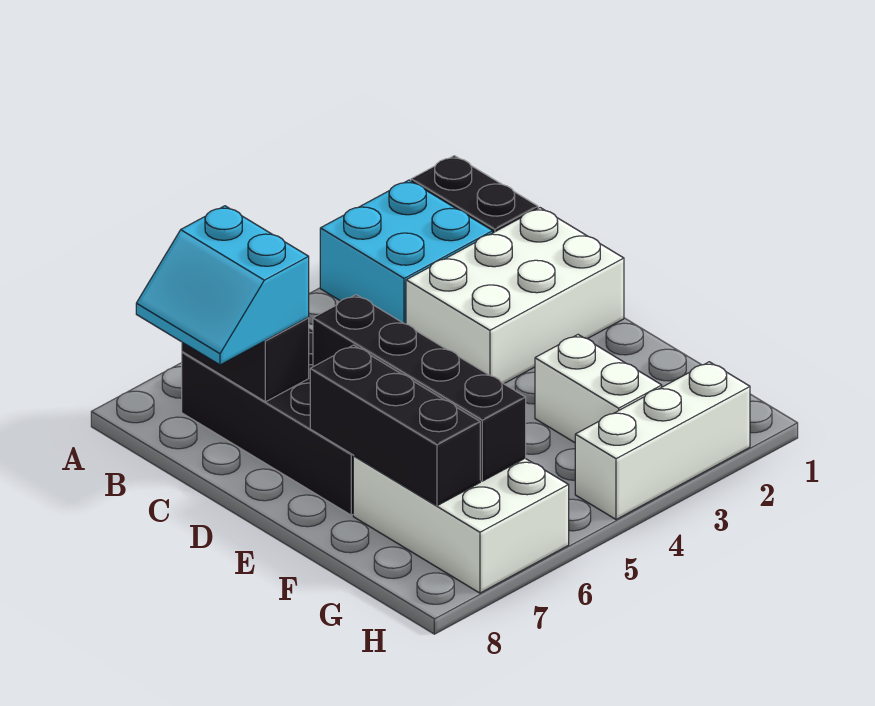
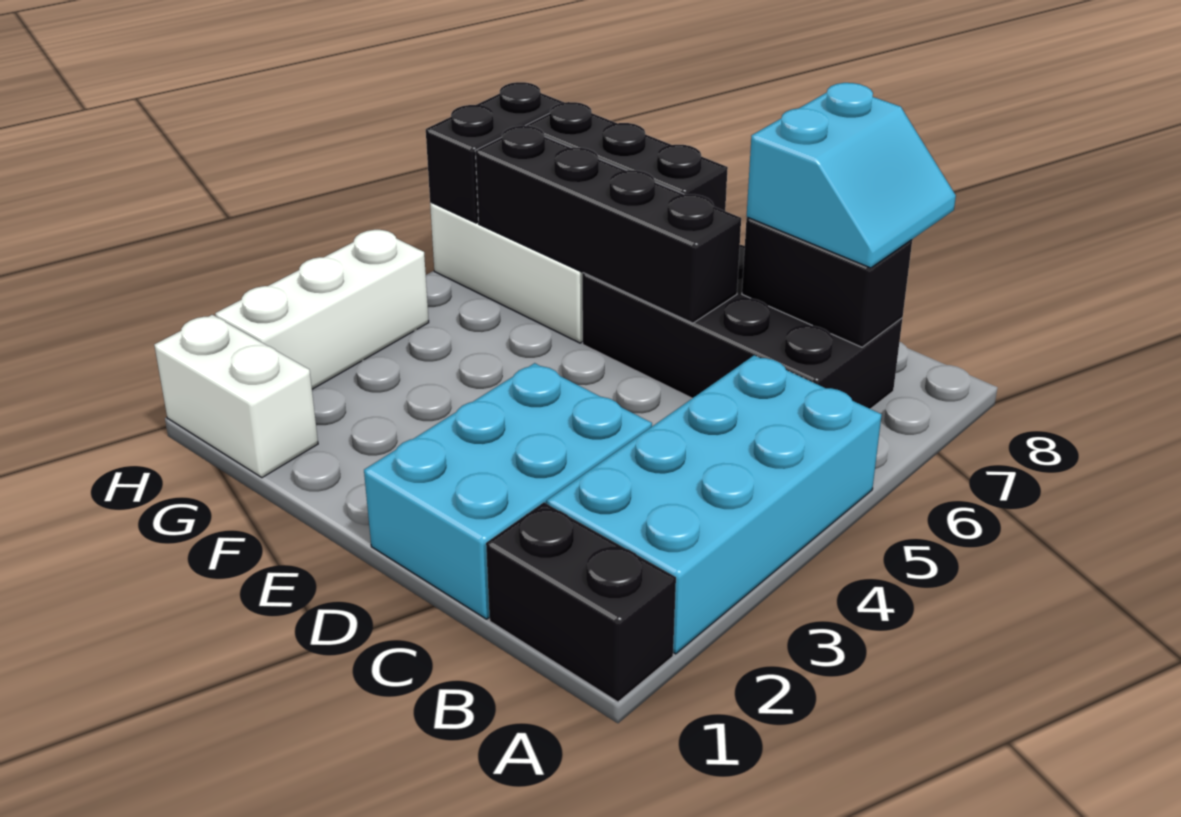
cyan brick A2:B3 level 1 -> cyan brick A2:B5 level 1
cyan slope B7:C8 level 3 top 7 -> cyan slope B7:C8 level 3 top C
white brick C1:D3 level 1 -> cyan brick C1:D3 level 1
white brick F3:G3 level 1 -> white brick G1:H1 level 1
none -> black brick H6:H7 level 2

